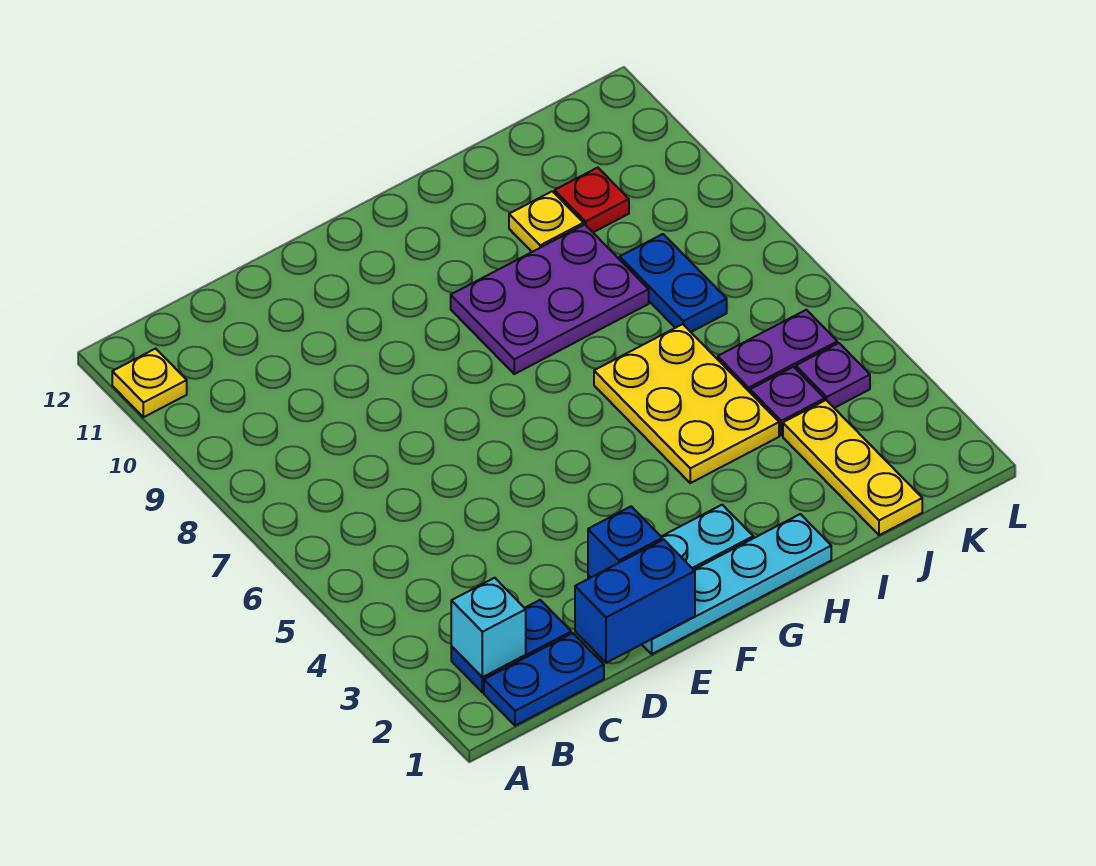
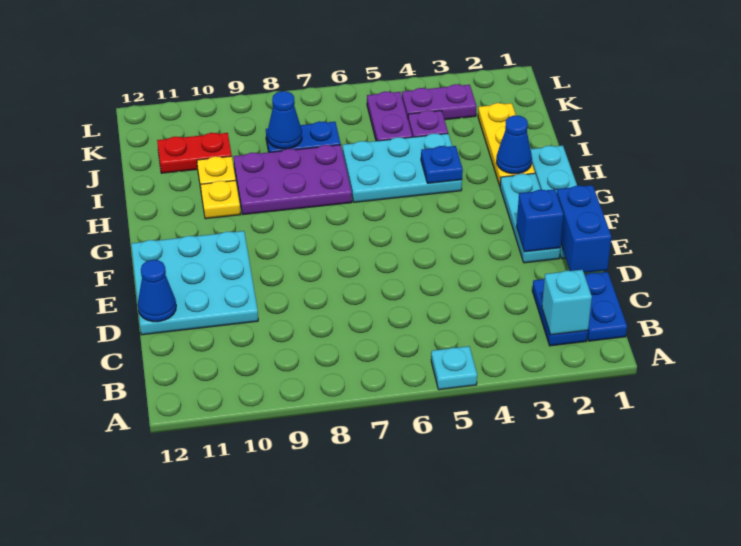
none -> cyan plate A5 level 1
yellow plate A11 level 1 -> yellow plate H10 level 1
none -> cyan plate D10:F12 level 1
none -> blue cone D12 level 2
purple plate G8:I9 level 1 -> purple plate H7:I9 level 1
none -> blue cone H2 level 2
yellow plate H4:I6 level 1 -> cyan plate H4:I6 level 1
none -> blue plate H4 level 2
yellow plate J1:J3 level 1 -> yellow plate H2:J2 level 1
none -> blue cone J8 level 2
red plate J10 level 1 -> red plate J10:J11 level 1
purple plate K4 level 1 -> purple plate K3:K4 level 1

